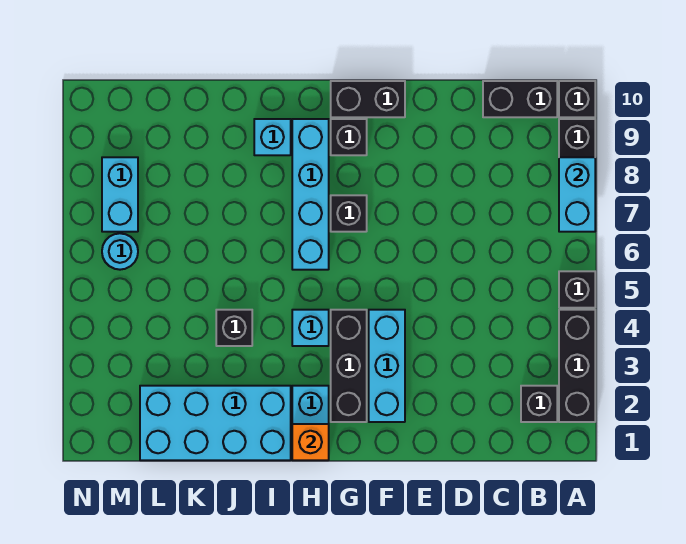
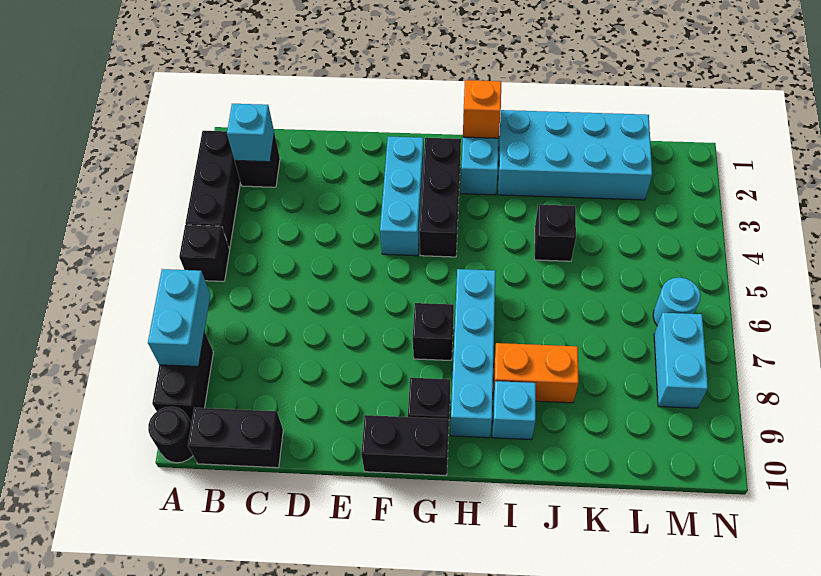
black brick A10 level 1 -> black round brick A10 level 1
cyan brick H4 level 1 -> cyan brick B2 level 2
none -> orange brick I8:J8 level 1

